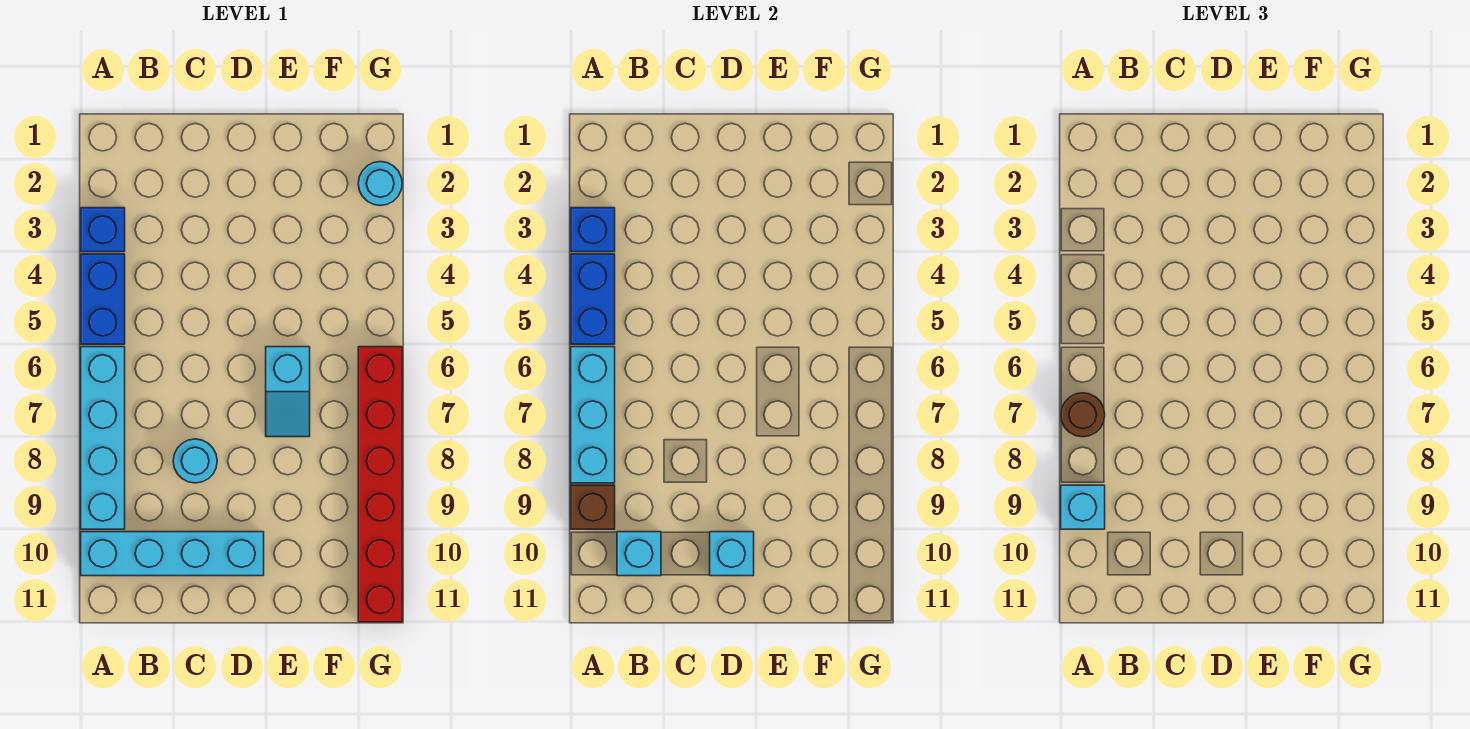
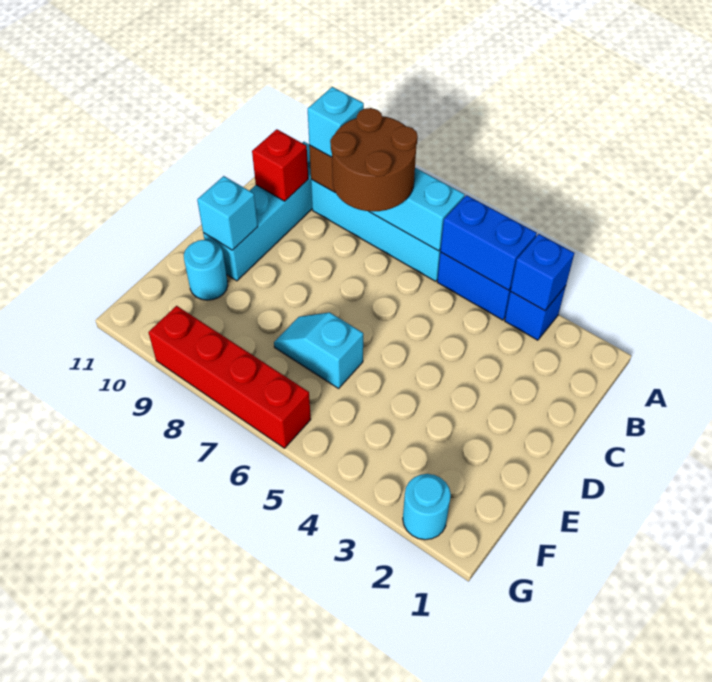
brown round brick A7 level 3 -> brown round brick A7:B8 level 3
cyan brick B10 level 2 -> red brick B10 level 2
cyan round brick C8 level 1 -> cyan round brick E10 level 1
red brick G6:G11 level 1 -> red brick G6:G9 level 1

